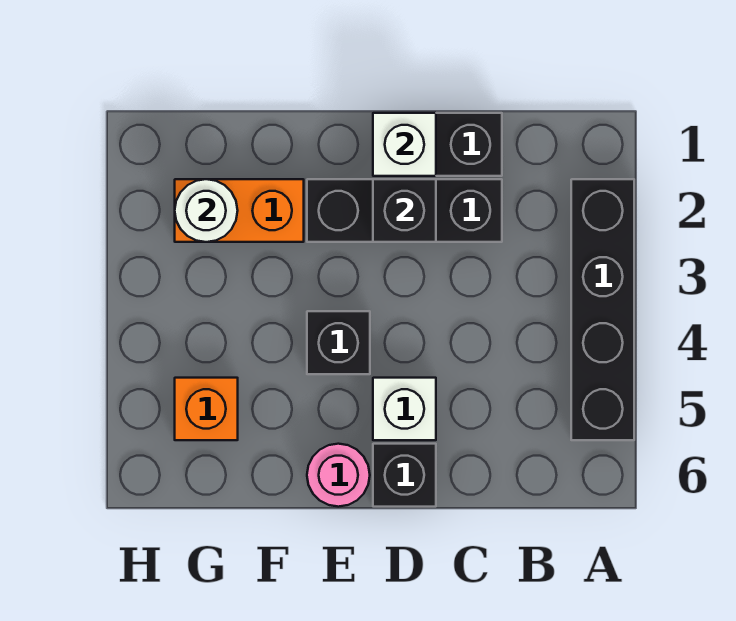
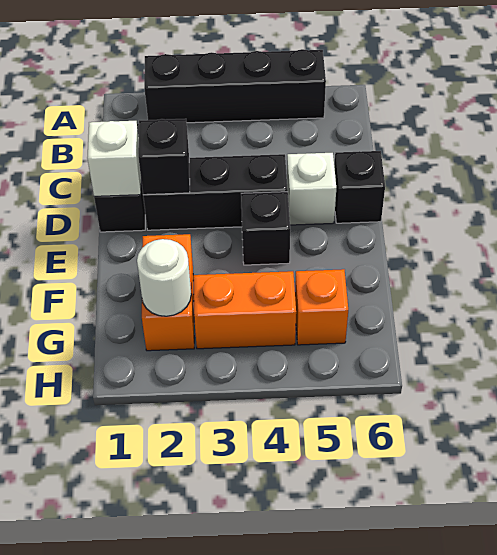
black brick C2:E2 level 1 -> black brick D2:D4 level 1
pink round brick E6 level 1 -> none
none -> orange brick G3:G4 level 1

